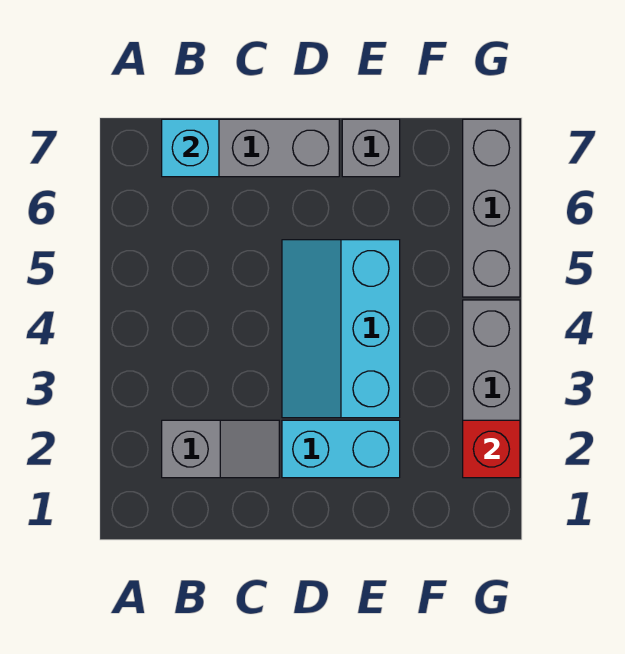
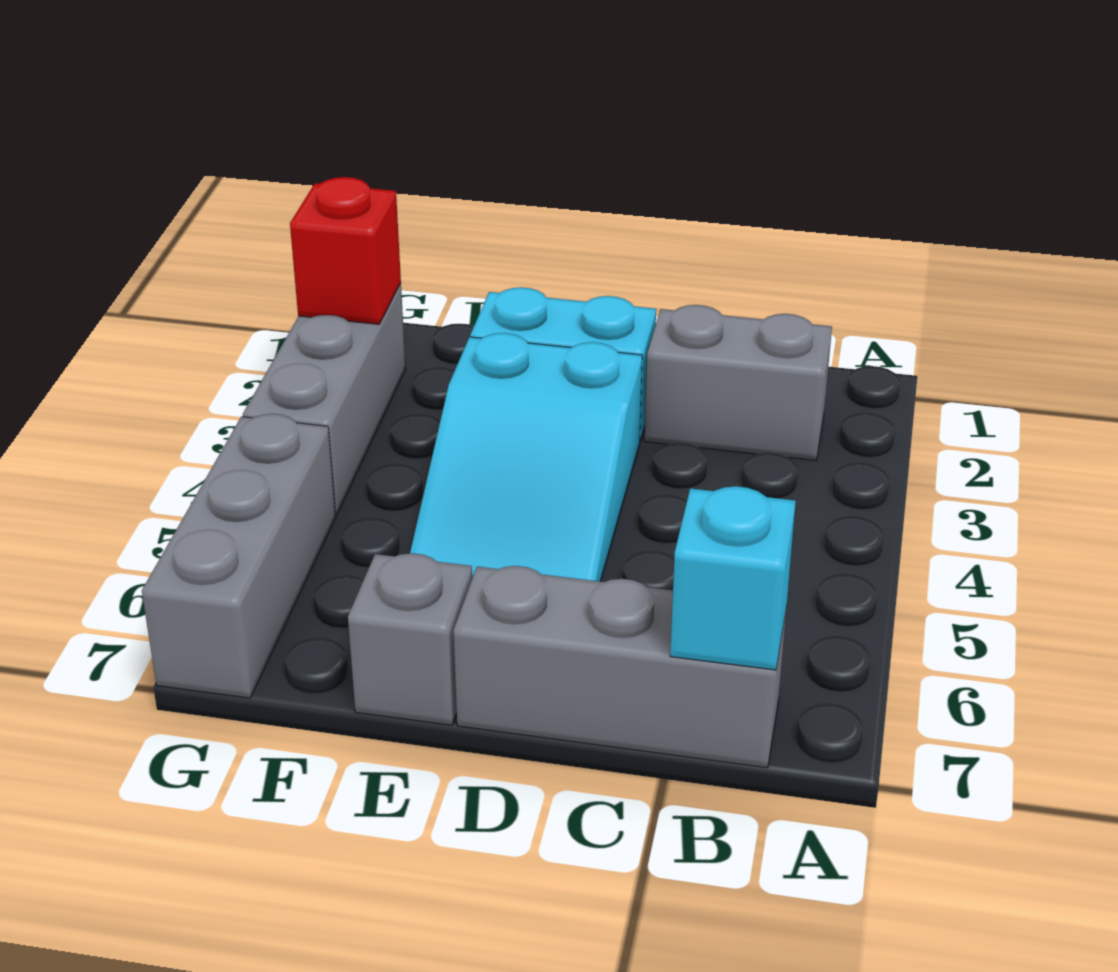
grey slope B2:C2 level 1 top B -> grey brick B2:C2 level 1
cyan slope D3:E5 level 1 top E -> cyan slope D3:E5 level 1 top 3

